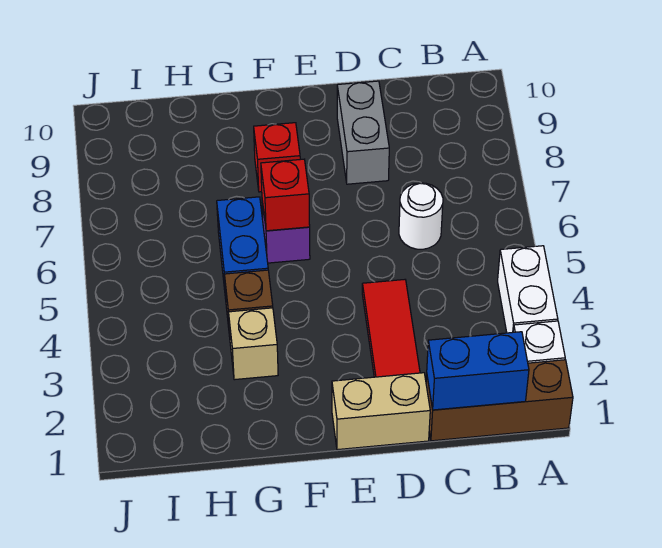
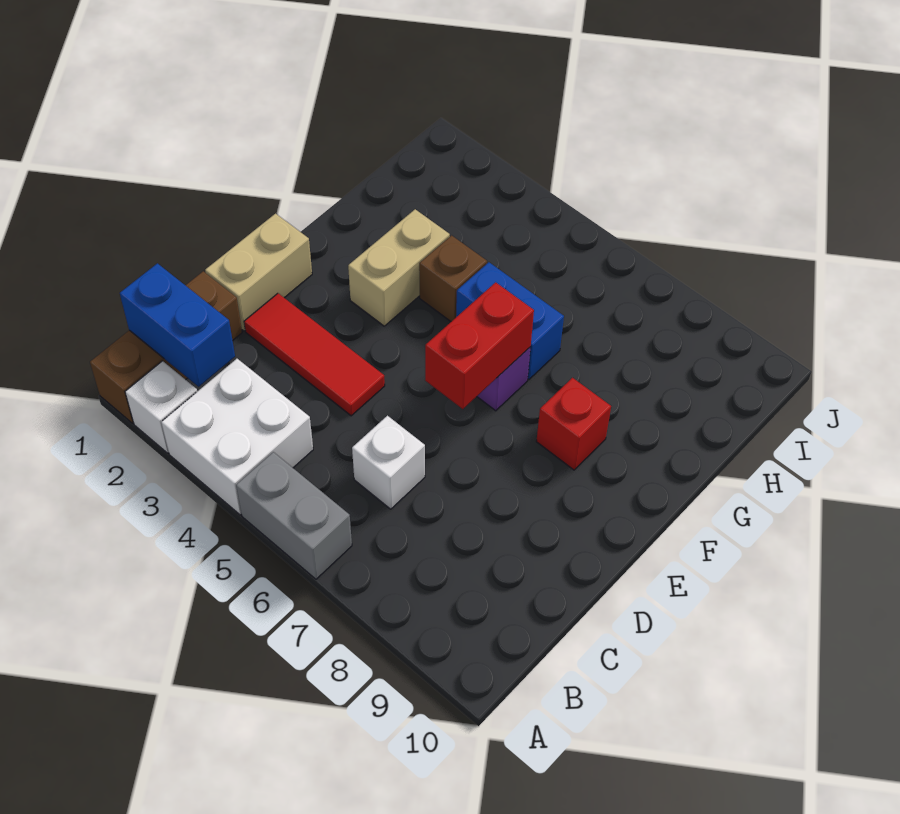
white brick A3:A4 level 1 -> white brick A3:B4 level 1
blue brick B1:C1 level 2 -> blue brick B1:B2 level 2
white round brick C6 level 1 -> white brick C6 level 1
grey brick D8:D9 level 1 -> grey brick A5:A6 level 1
red brick F6 level 2 -> red brick E6:F6 level 2
tan brick G3 level 1 -> tan brick F3:G3 level 1

